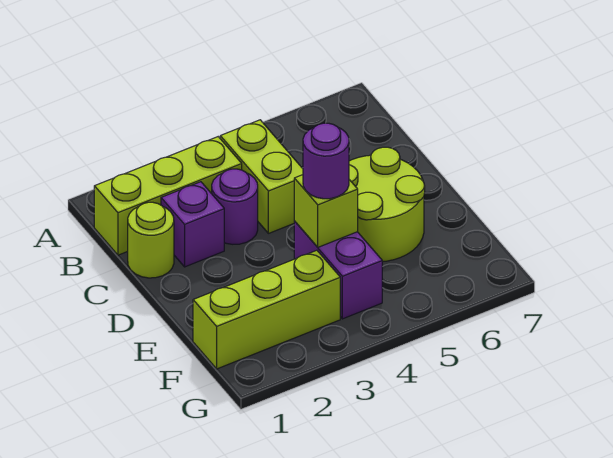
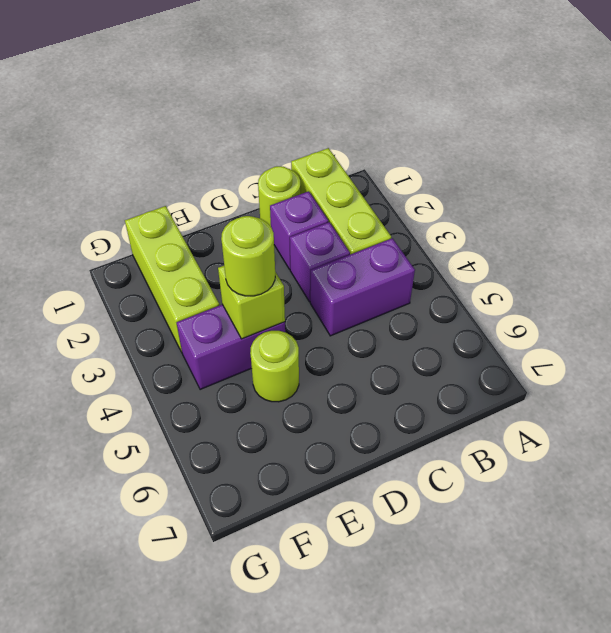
lime brick B4:C4 level 1 -> purple brick B4:C4 level 1
purple round brick C3 level 1 -> purple brick C3 level 1
lime round brick D5:E6 level 1 -> lime round brick E5 level 1
purple round brick E4 level 3 -> lime round brick E4 level 3

